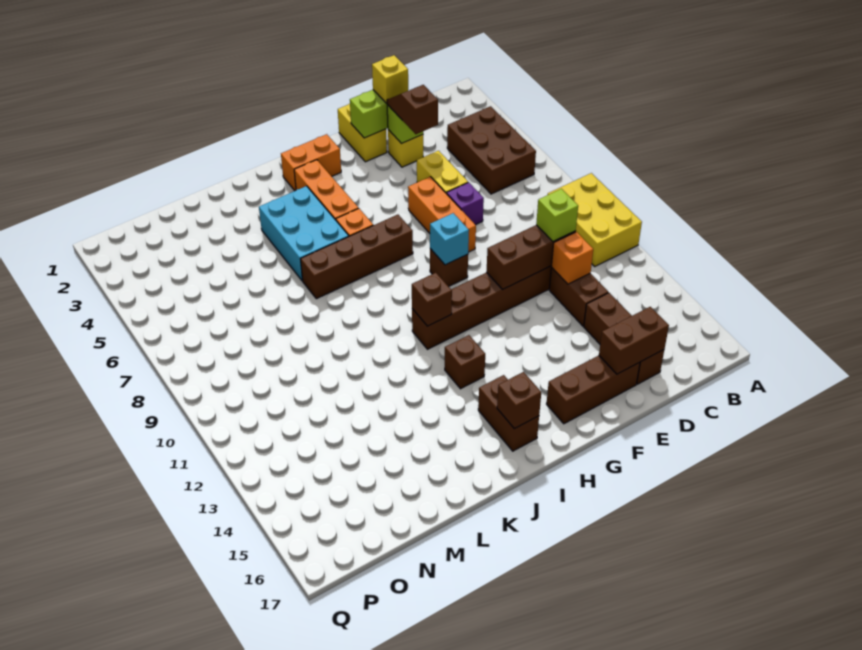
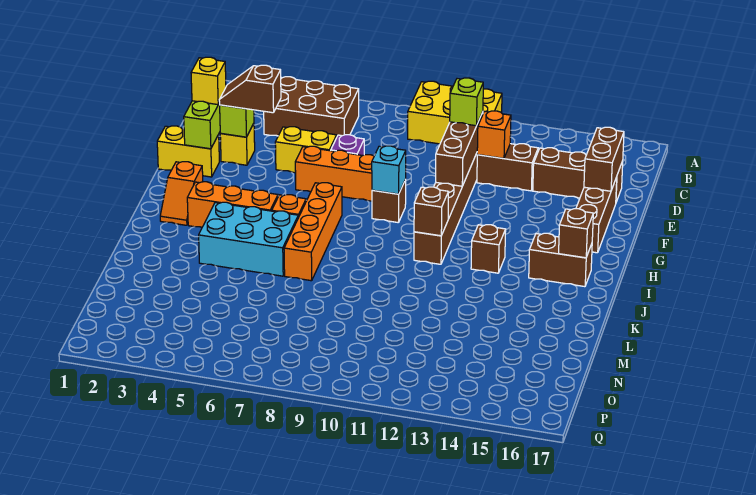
orange brick H2:I2 level 1 -> orange slope H2:I2 level 1 top H
brown brick H7:K7 level 1 -> orange brick H7:K7 level 1

